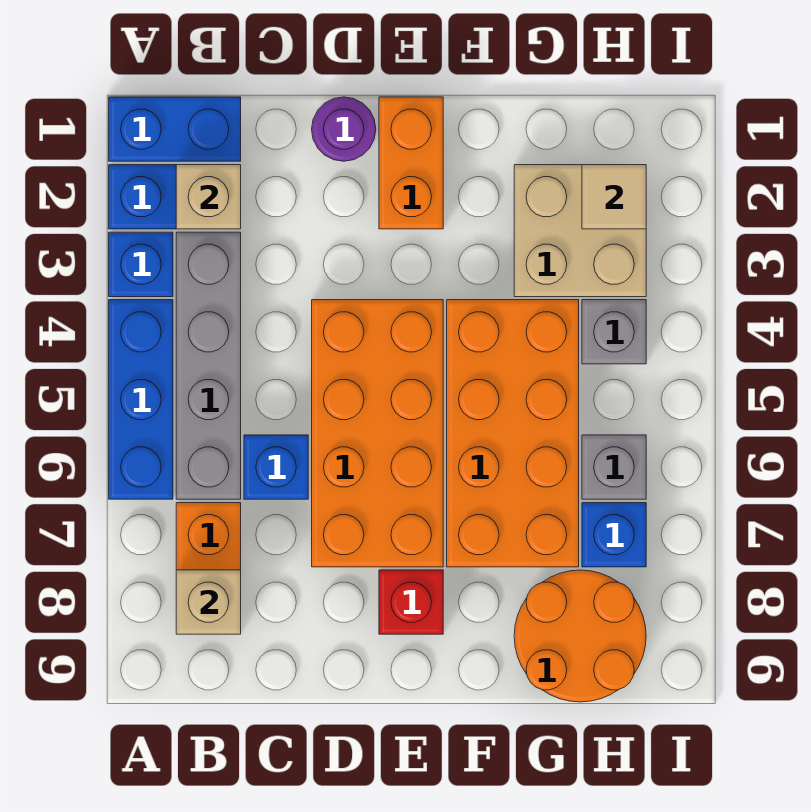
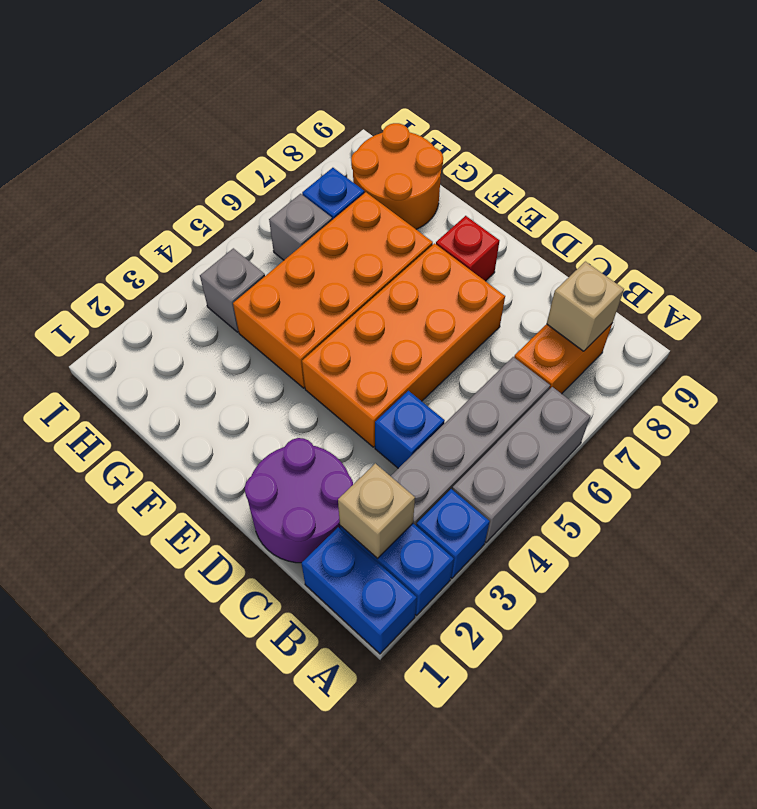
blue brick A4:A6 level 1 -> grey brick A4:A6 level 1
blue brick C6 level 1 -> blue brick C4 level 1
purple round brick D1 level 1 -> purple round brick C1:D2 level 1
orange brick E1:E2 level 1 -> none
tan brick G2:H3 level 1 -> none
tan tile H2 level 2 -> none

